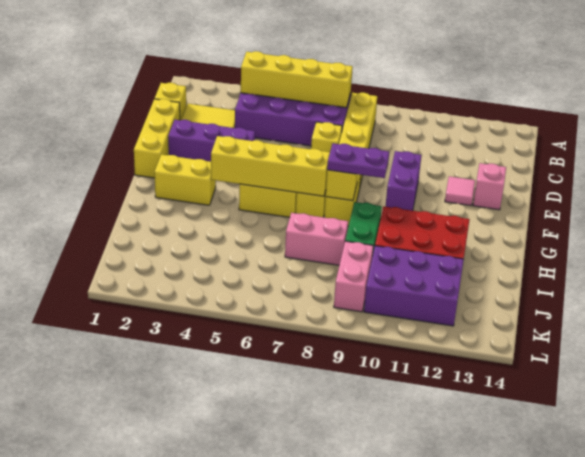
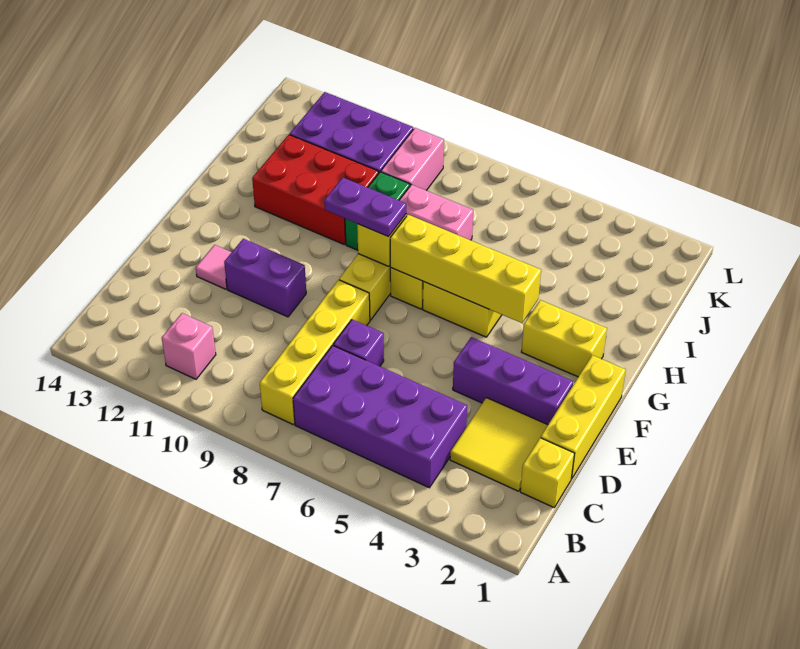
yellow brick B4:B7 level 2 -> none
yellow brick D7 level 1 -> purple brick D7 level 1
purple brick E10:F10 level 1 -> purple brick E10:E11 level 1
pink brick E13 level 1 -> pink brick B11 level 1

